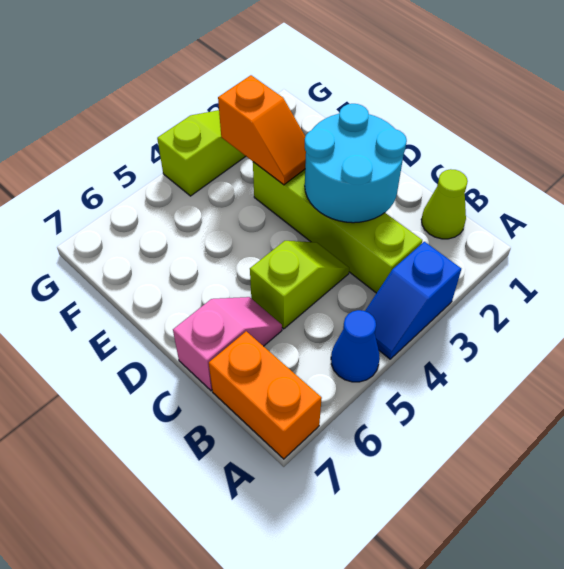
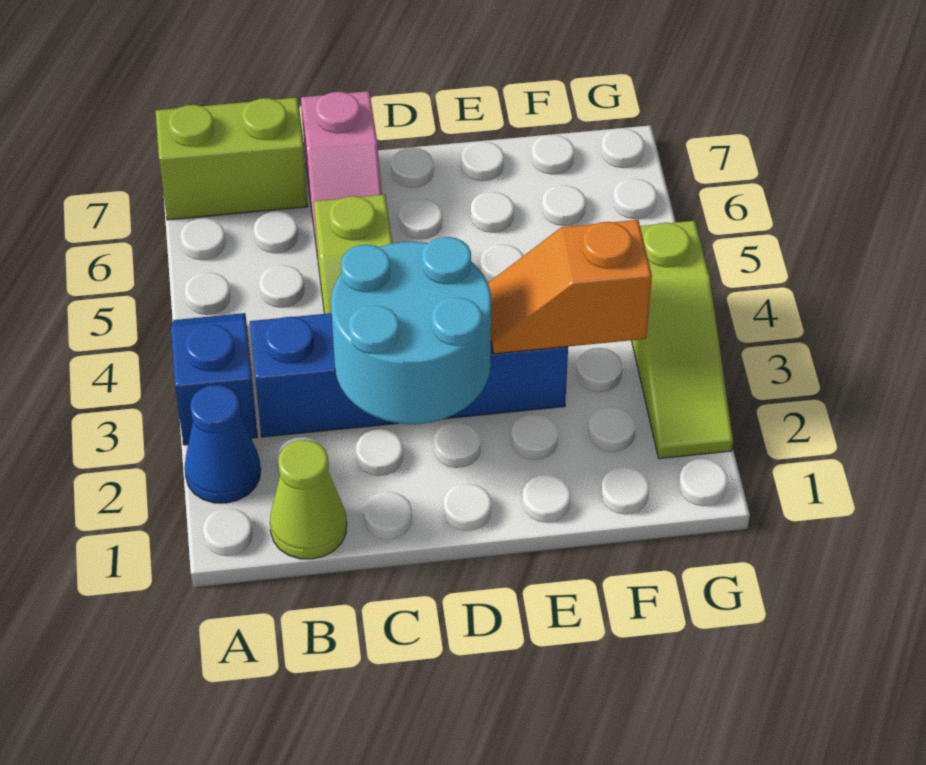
blue cone A5 level 1 -> blue cone A2 level 1
orange brick A7:B7 level 1 -> lime brick A7:B7 level 1
lime brick B3:E3 level 1 -> blue brick B3:E3 level 1

